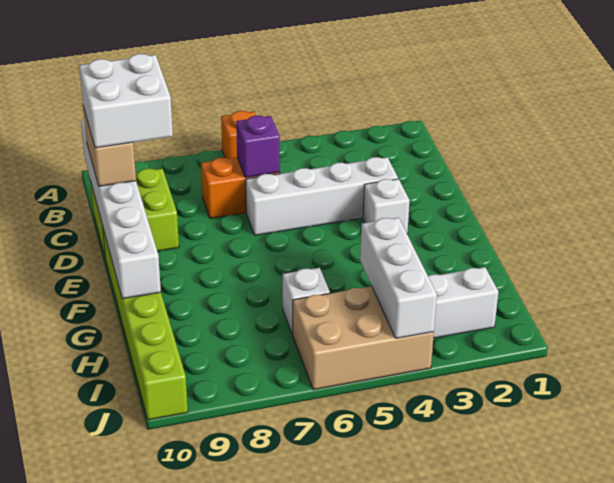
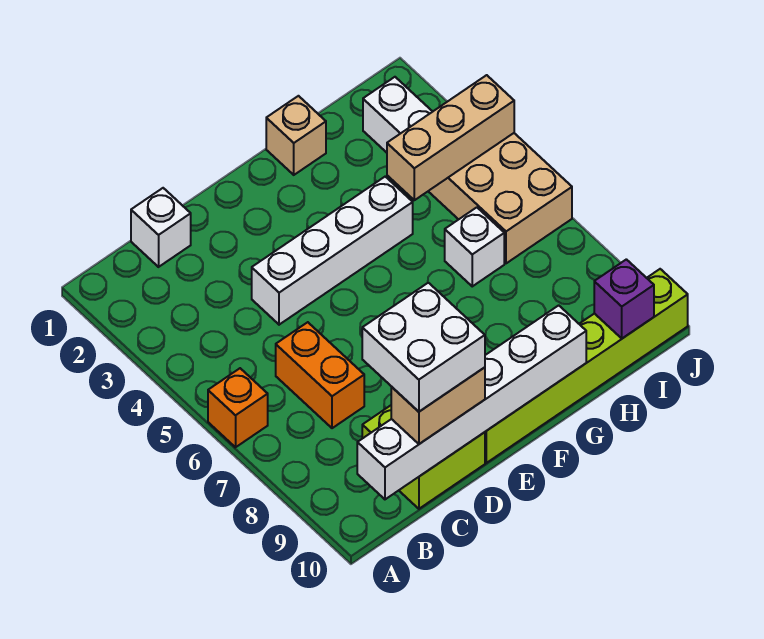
purple brick C6 level 2 -> purple brick I10 level 2
white brick D3:D6 level 1 -> white brick D4:G4 level 1
white brick E3 level 1 -> white brick C1 level 1
none -> tan brick G1 level 1
white brick H4:J4 level 2 -> tan brick H4:J4 level 2

